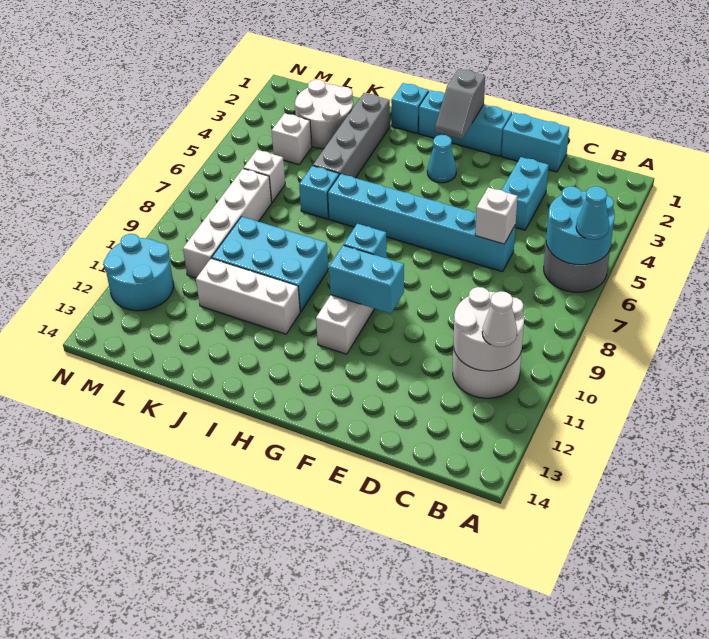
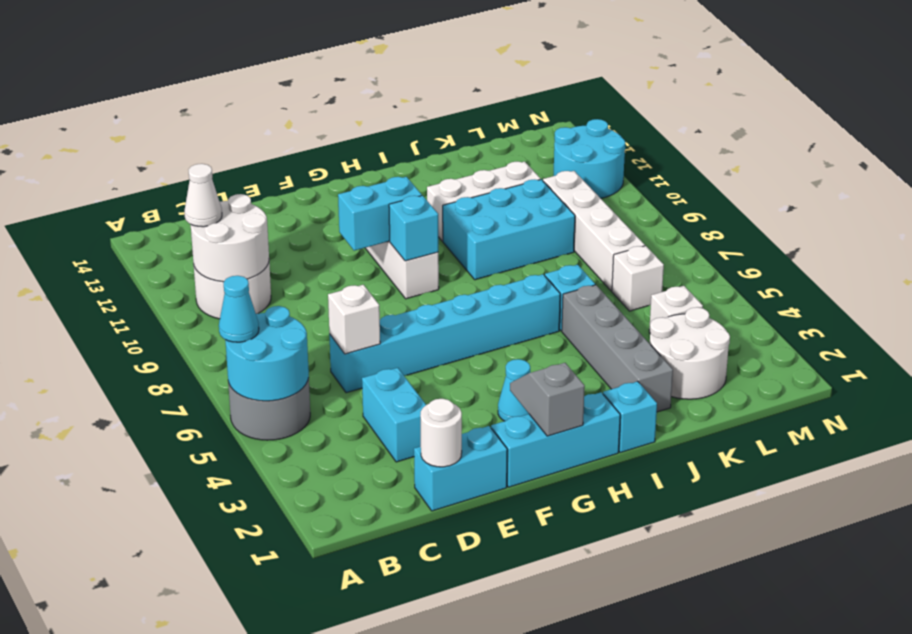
none -> white round brick D1 level 2

